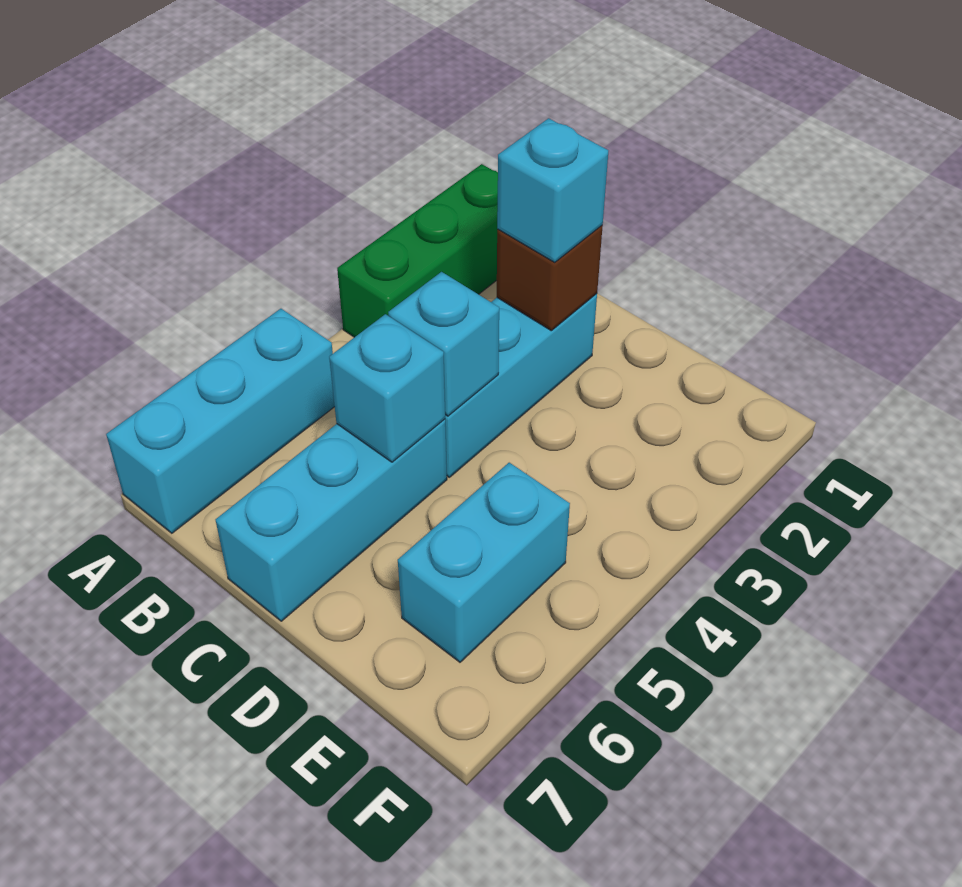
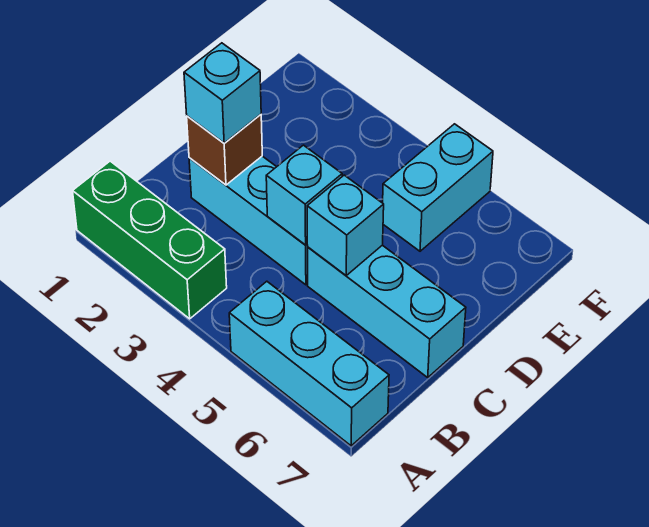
cyan brick E5:E6 level 1 -> cyan brick E5:F5 level 1

